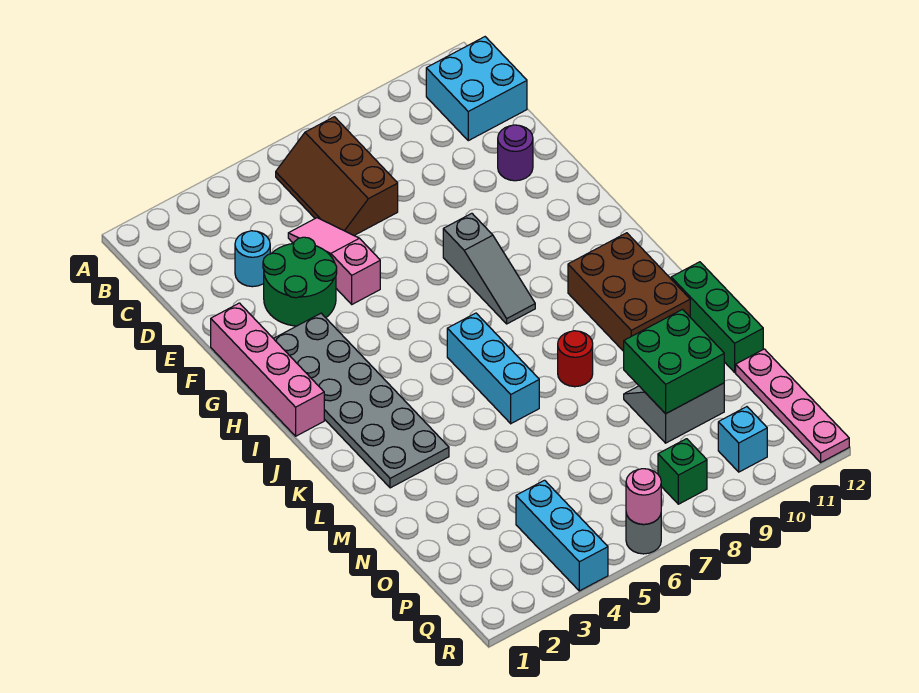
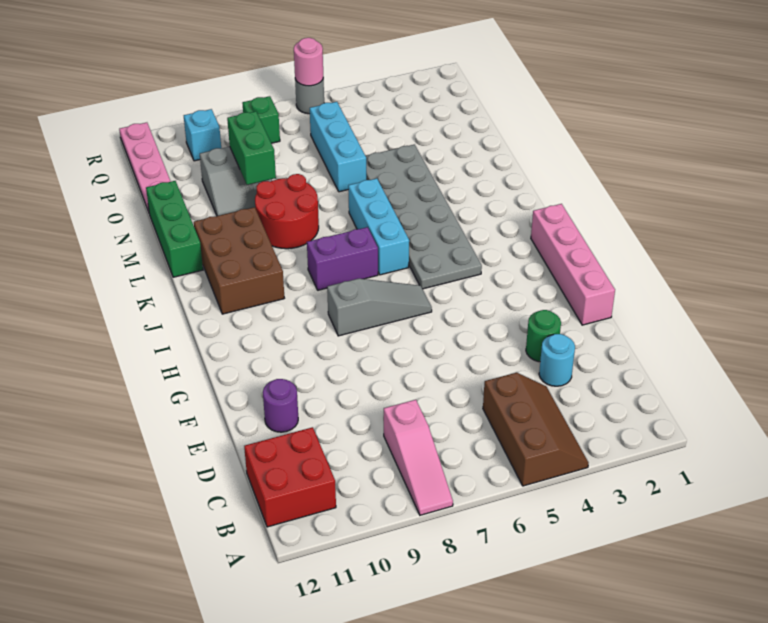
brown slope B6:D7 level 1 top 7 -> brown slope A4:C5 level 1 top 5
cyan brick B11:C12 level 1 -> red brick B11:C12 level 1
pink slope D5:F5 level 1 top F -> pink slope A8:C8 level 1 top C
green round brick E3:F4 level 1 -> green round brick E3 level 1
grey plate G2:L3 level 1 -> grey plate I4:N5 level 1
grey slope G8:I8 level 1 top G -> grey slope H6:H8 level 1 top 8
none -> purple brick J7:J8 level 1
red round brick L8 level 1 -> red round brick L8:M9 level 1
green brick N9:O10 level 2 -> green brick N9:O9 level 2
cyan brick P4:R4 level 1 -> cyan brick N6:P6 level 1

